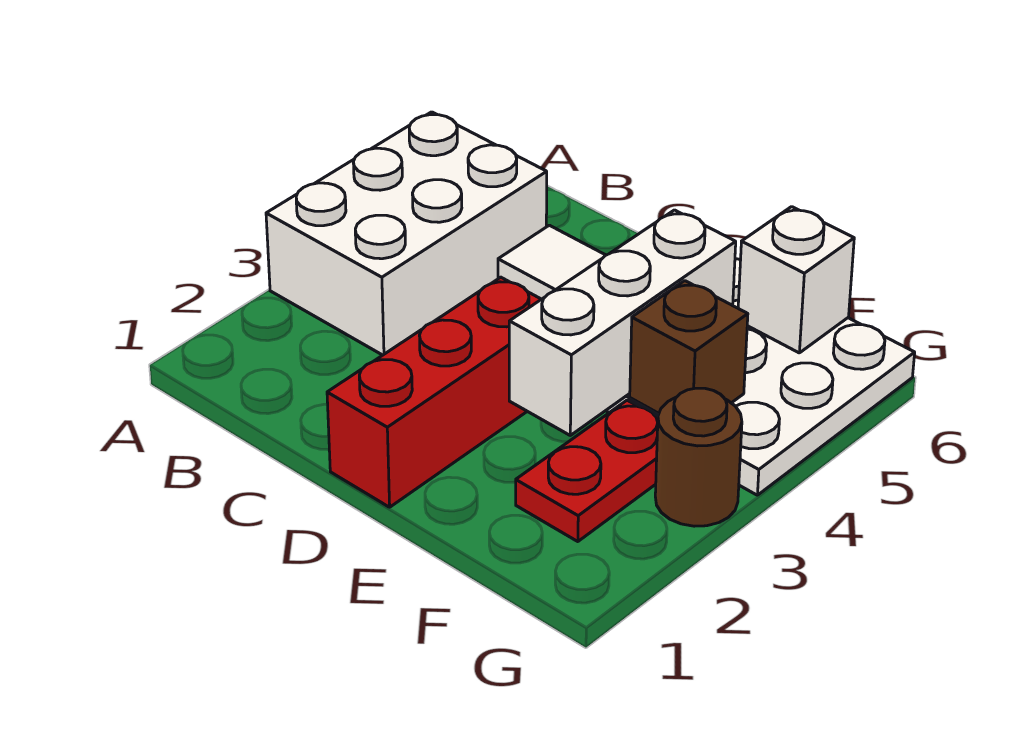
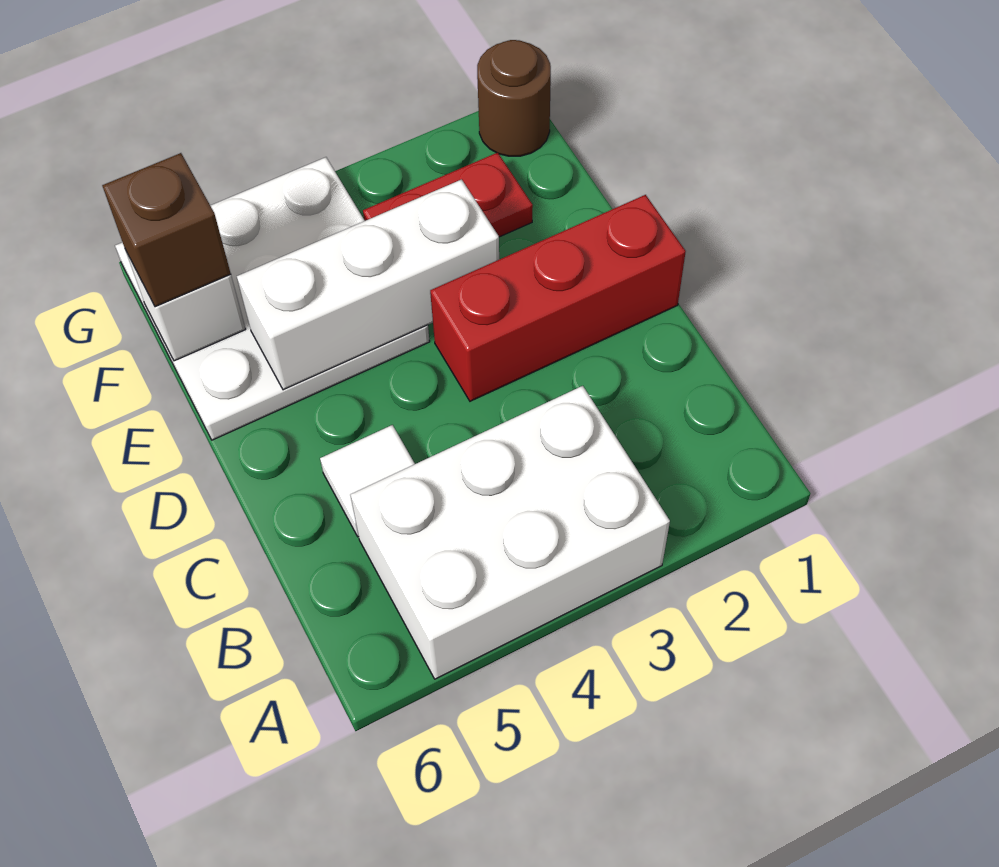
brown brick F4 level 2 -> brown brick F6 level 3
brown round brick G3 level 1 -> brown round brick G1 level 1

